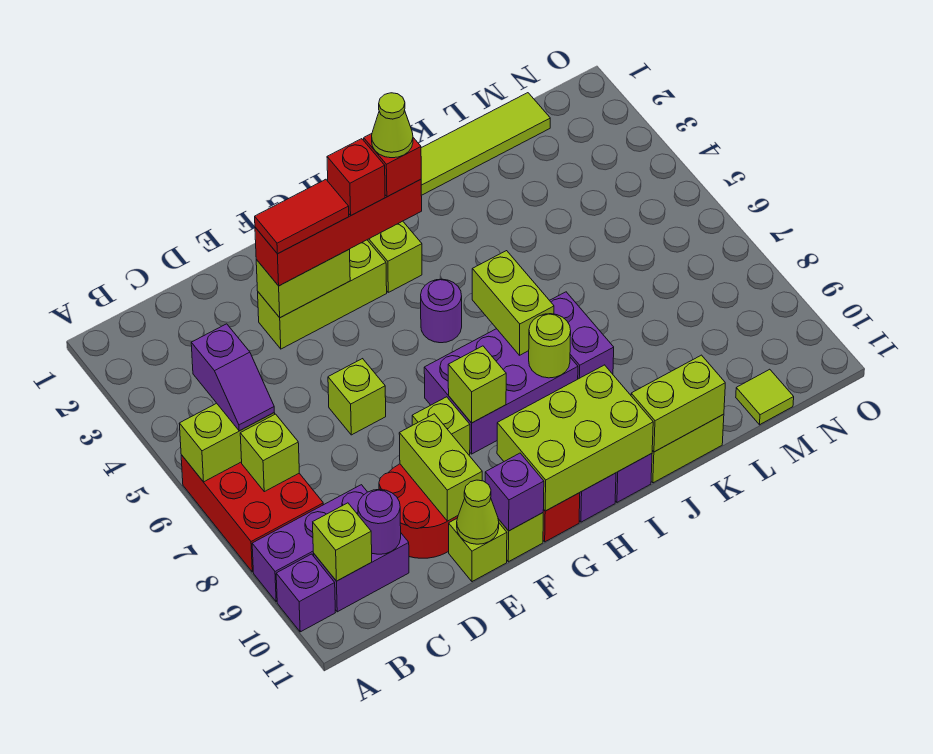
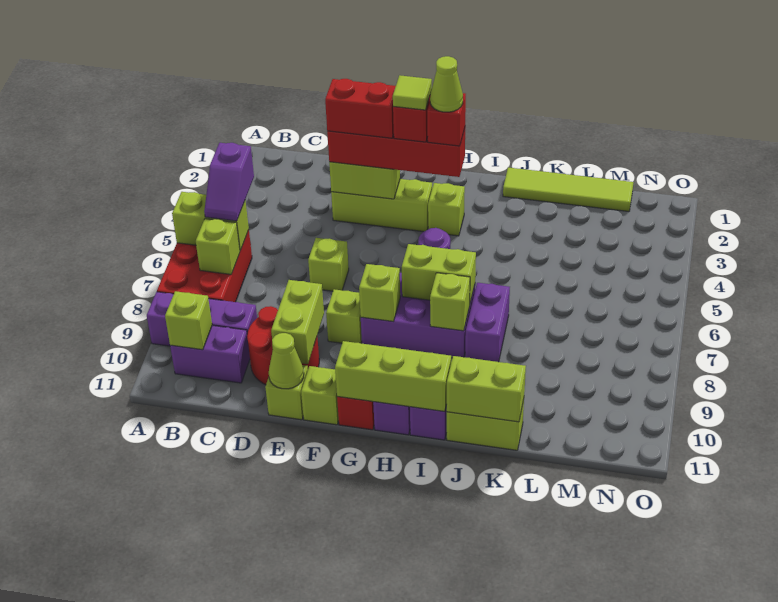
purple brick A10 level 1 -> none
purple round brick C10 level 2 -> none
red tile E3:F3 level 4 -> red brick E3:F3 level 4
purple brick F11 level 2 -> none
lime brick G10:I11 level 2 -> lime brick G11:I11 level 2
lime brick I6:I7 level 2 -> lime brick H7:I7 level 2
lime round brick I8 level 2 -> lime brick I8 level 2
lime tile M11 level 1 -> lime tile G3 level 5

